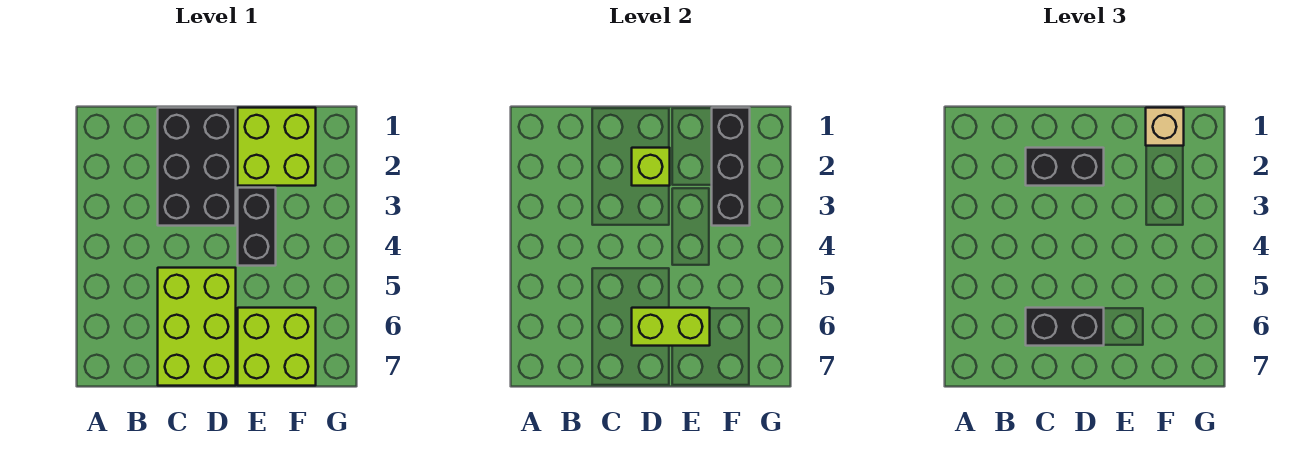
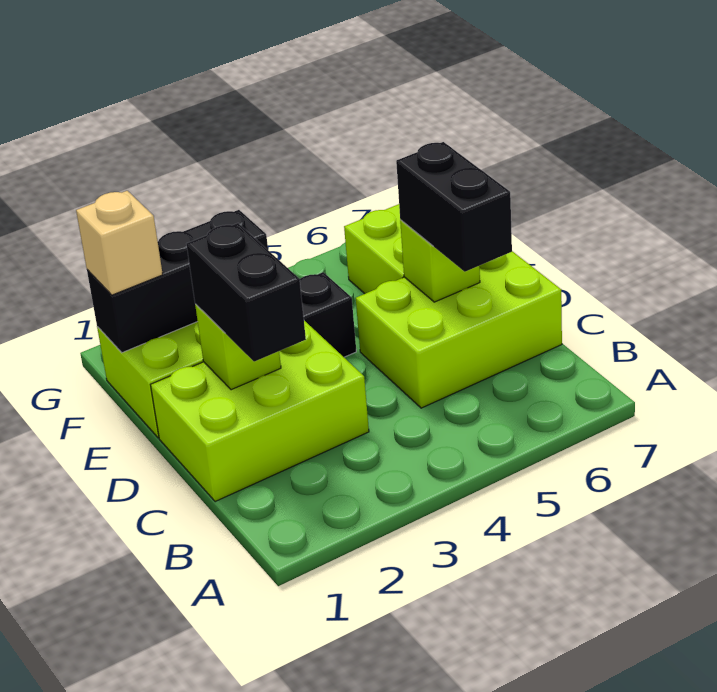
black brick C1:D3 level 1 -> lime brick C1:D3 level 1
lime brick D6:E6 level 2 -> lime brick D6 level 2

